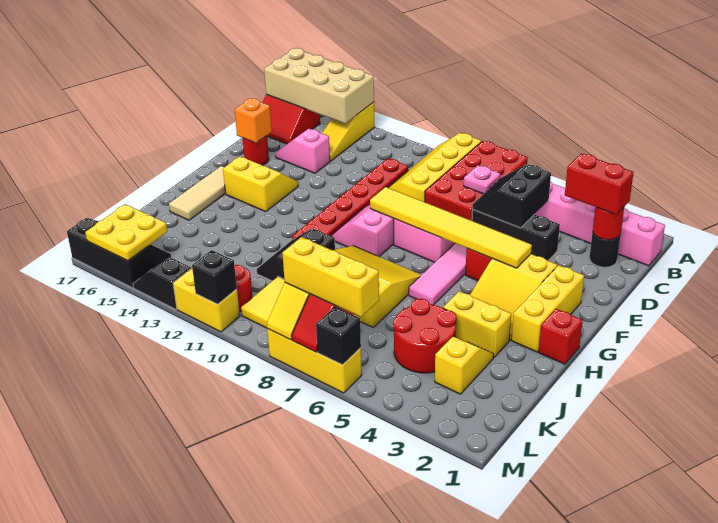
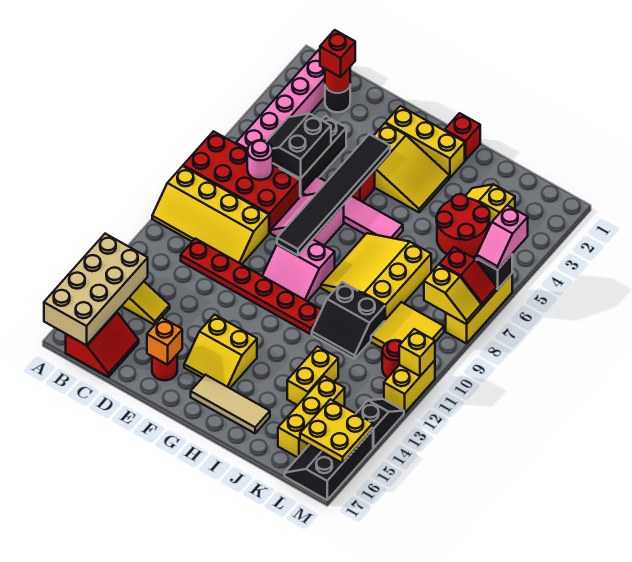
red brick C2:C3 level 3 -> red brick C2 level 3
black slope C5:D6 level 2 top 5 -> black slope C5:D6 level 2 top D
pink plate C7 level 2 -> pink round brick C7 level 2
pink slope D14:D15 level 1 top 14 -> pink slope M5:M6 level 3 top 5
yellow tile F4:F9 level 2 -> black tile F4:F9 level 2
yellow slope F14:G15 level 1 top G -> yellow slope F14:G15 level 1 top 14
yellow brick I3:I4 level 1 -> yellow brick J13:J14 level 1
yellow brick L6:L8 level 3 -> yellow brick K14:K16 level 1
black brick M11 level 2 -> yellow brick M11 level 2
black slope M13:M14 level 1 top 13 -> black slope M13:M14 level 1 top 14

